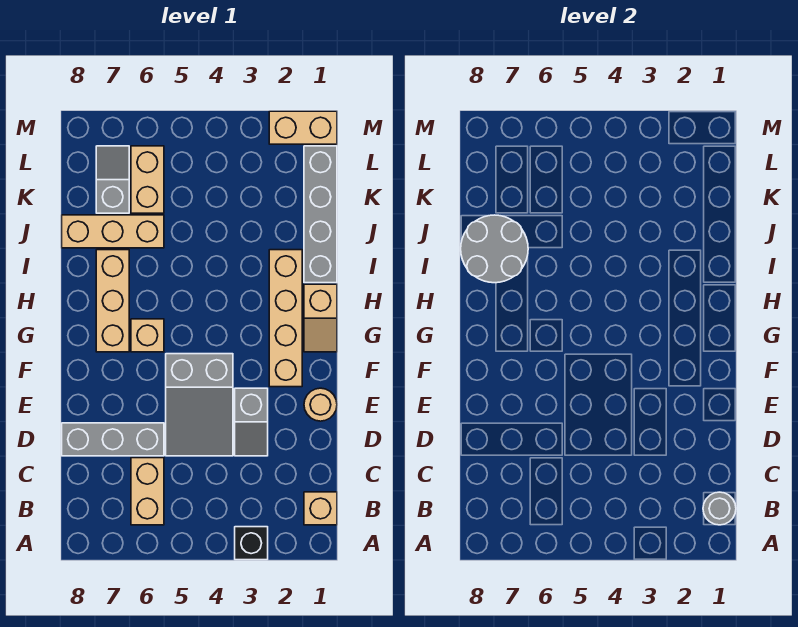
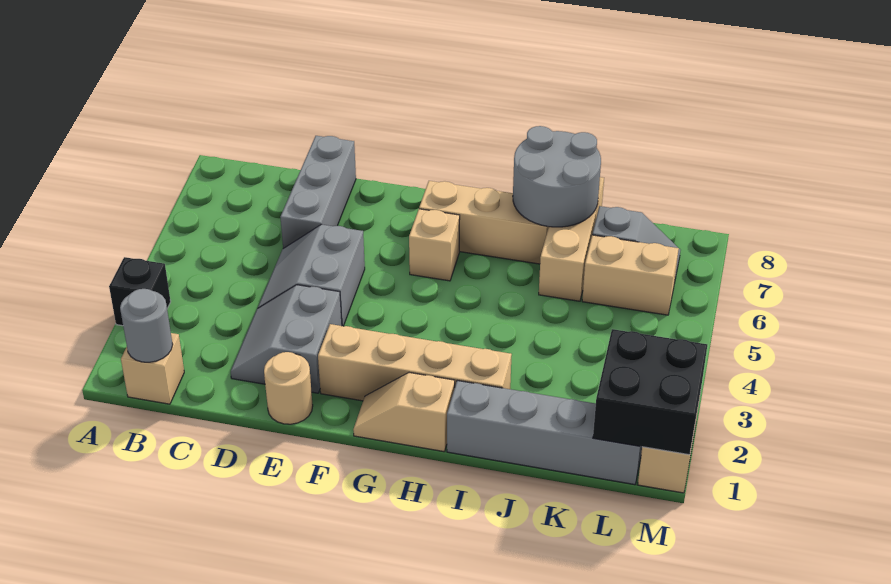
tan brick B6:C6 level 1 -> none
grey slope D3:E3 level 1 top E -> grey slope D2:E3 level 1 top E
grey slope D4:F5 level 1 top F -> grey slope D4:E5 level 1 top E
none -> black brick L1:M2 level 2

